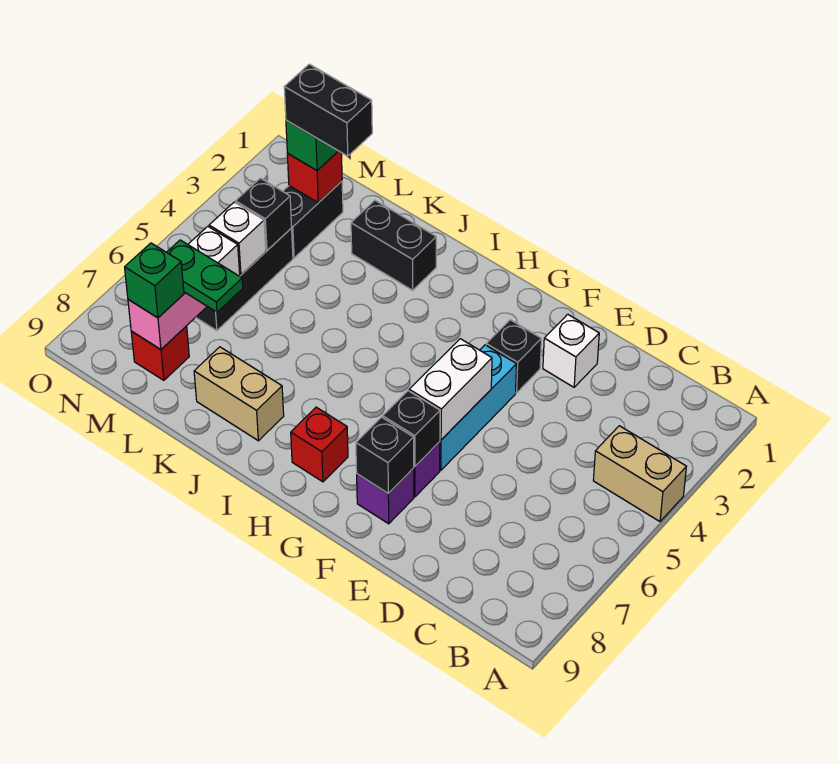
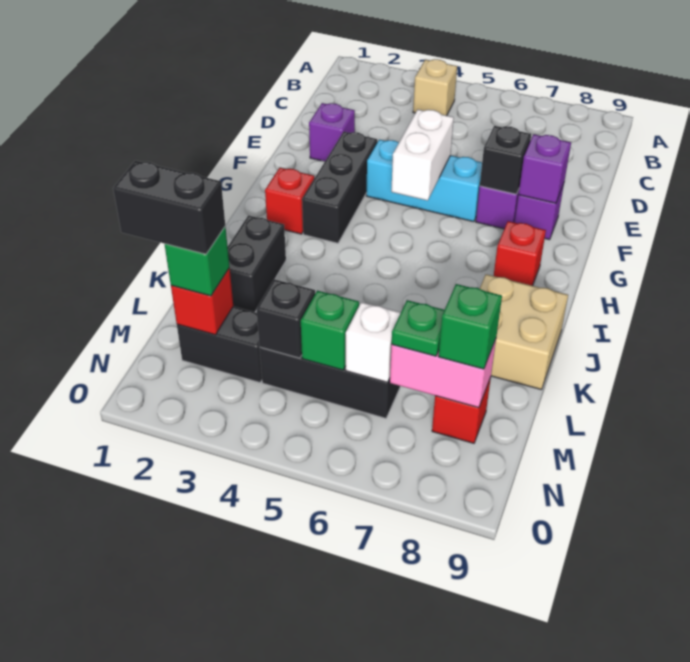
tan brick A4:B4 level 1 -> tan brick B4 level 1
white brick E2 level 1 -> purple brick E2 level 1
black brick F3 level 1 -> black brick F3:H3 level 1
white brick F5:F6 level 2 -> white brick F5:G5 level 2
black brick F8 level 2 -> purple brick F8 level 2
none -> red brick H2 level 1
tan brick J8:K8 level 1 -> tan brick J8:K9 level 1
black brick L2:M2 level 4 -> black brick M1:M2 level 4
green plate L7:M7 level 3 -> green plate M7 level 3
white brick M5 level 2 -> green brick M5 level 2

